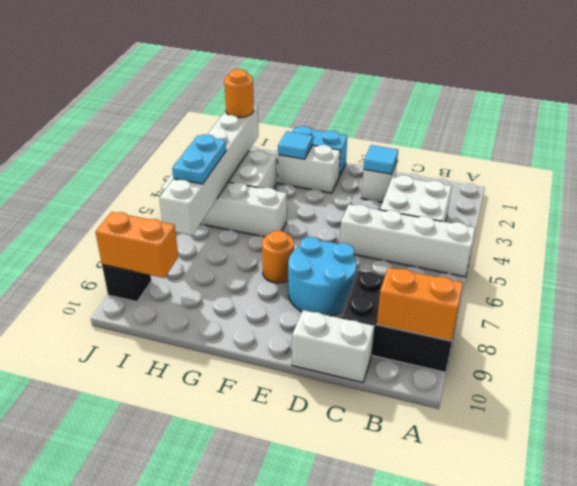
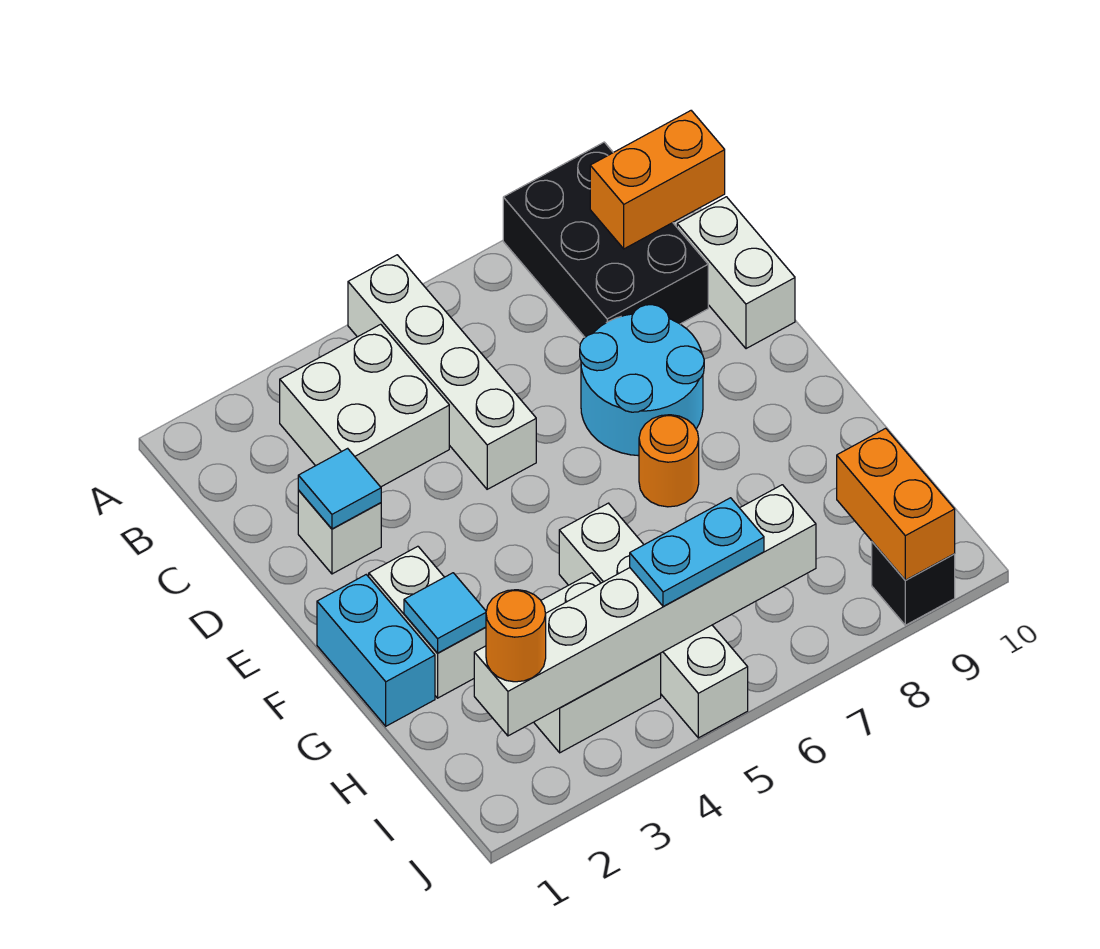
orange brick A9:B9 level 2 -> orange brick B9:B10 level 2

